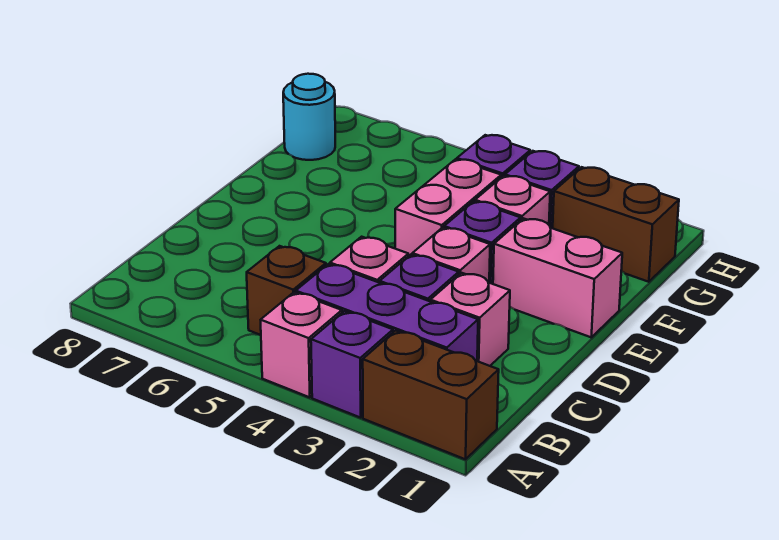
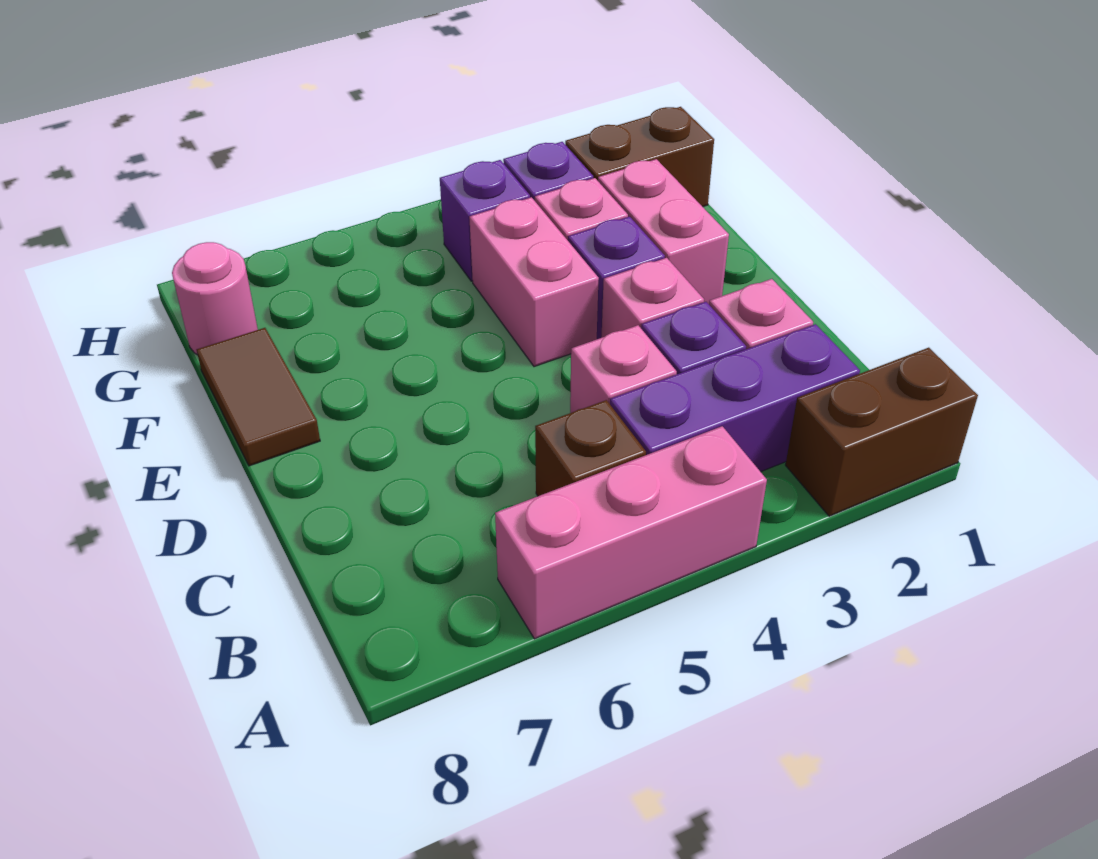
purple brick A3 level 1 -> none
pink brick A4 level 1 -> pink brick A4:A6 level 1
pink brick E1:E2 level 1 -> pink brick E2:F2 level 1
none -> brown tile E8:F8 level 1
cyan round brick G8 level 1 -> pink round brick G8 level 1

